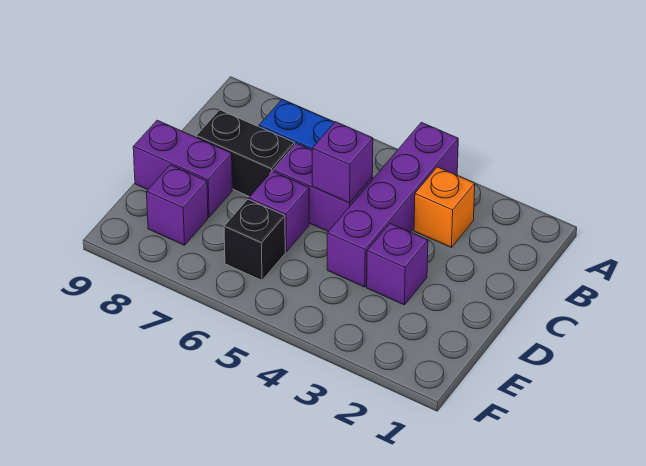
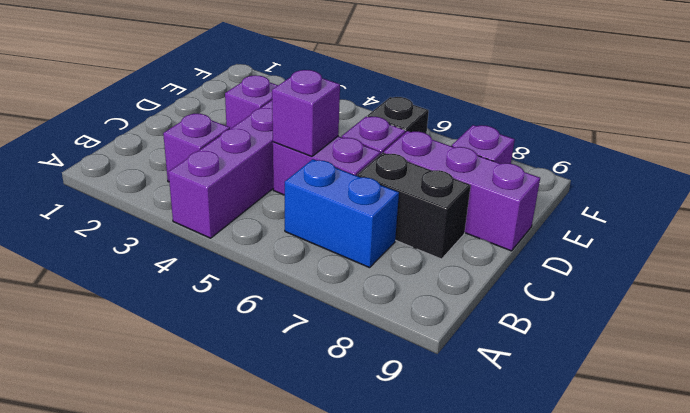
orange brick B3 level 1 -> purple brick B3 level 1
purple brick D8:D9 level 1 -> purple brick D7:D9 level 1

